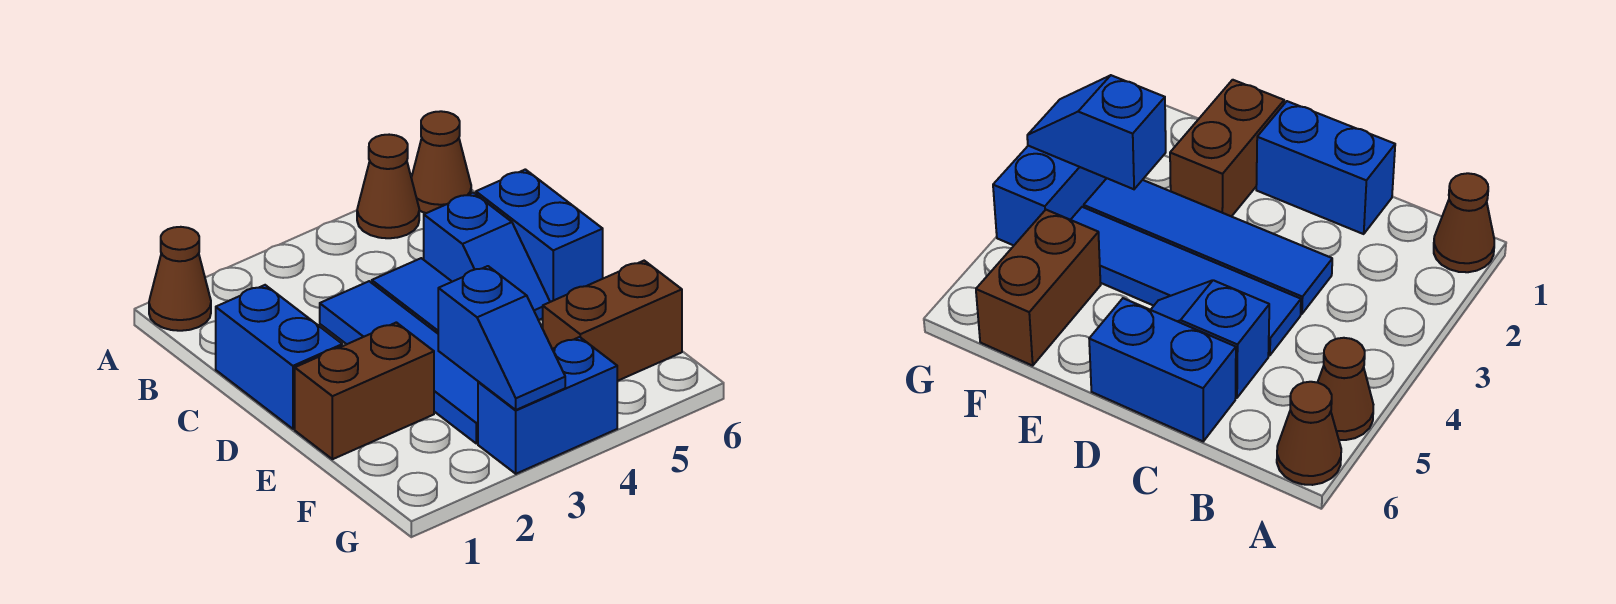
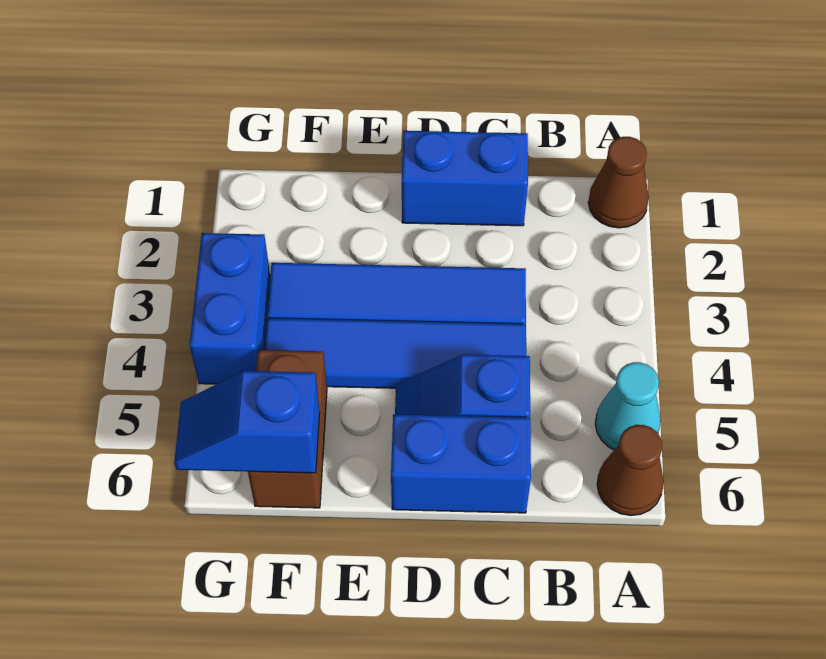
brown cone A5 level 1 -> cyan cone A5 level 1
brown brick E1:E2 level 1 -> none
blue slope F3:G3 level 2 top F -> blue slope F6:G6 level 2 top F

